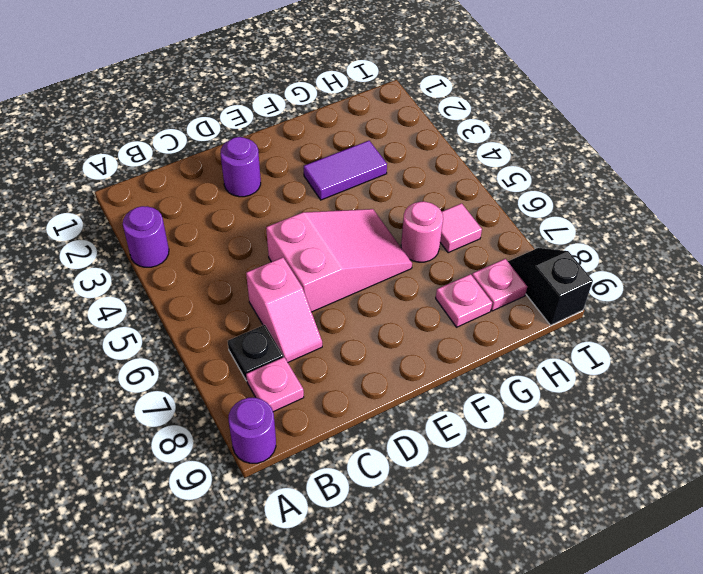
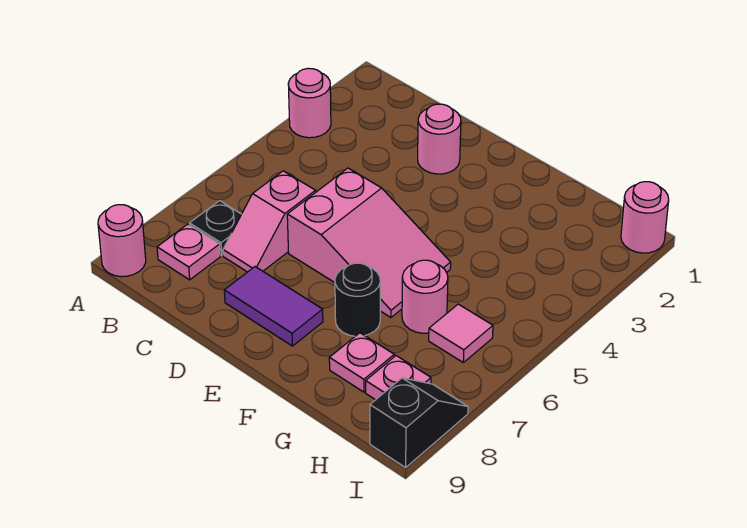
purple round brick A3 level 1 -> pink round brick A3 level 1
purple round brick A9 level 1 -> pink round brick A9 level 1
purple round brick D2 level 1 -> pink round brick D2 level 1
purple tile F3:G3 level 1 -> purple tile D8:E8 level 1
none -> black round brick F7 level 1
none -> pink round brick I1 level 1

